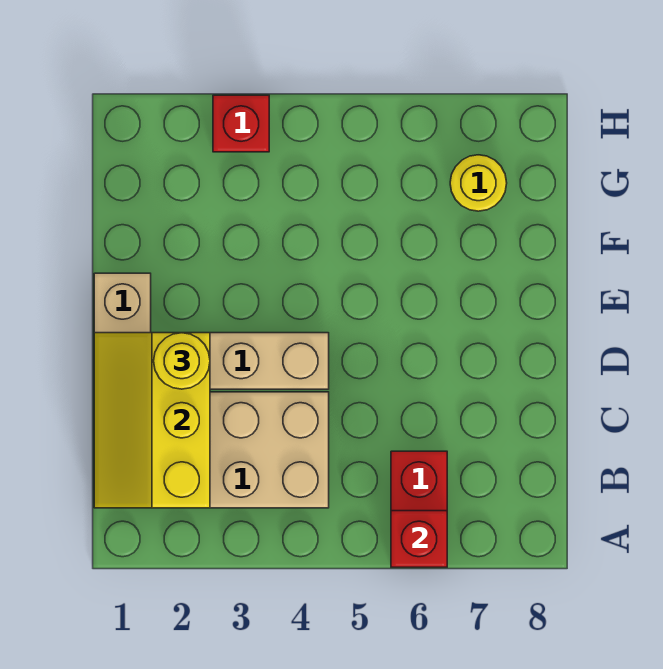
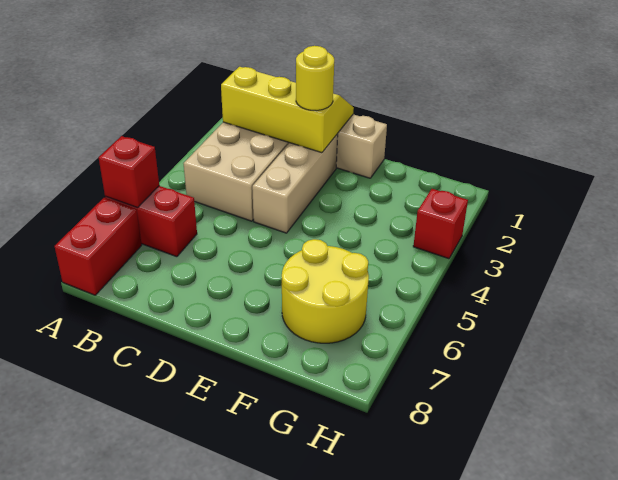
none -> red brick A7:A8 level 1
yellow round brick G7 level 1 -> yellow round brick F6:G7 level 1

